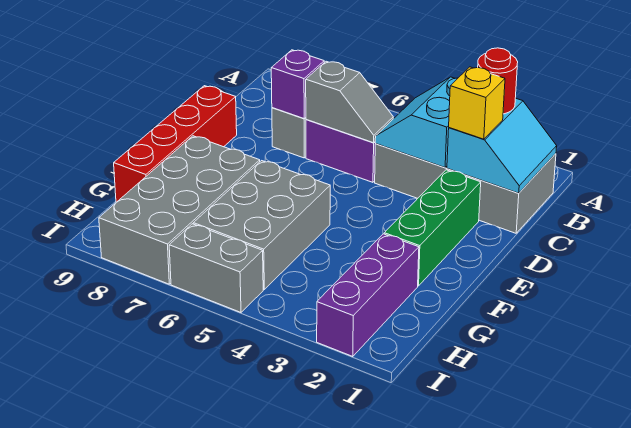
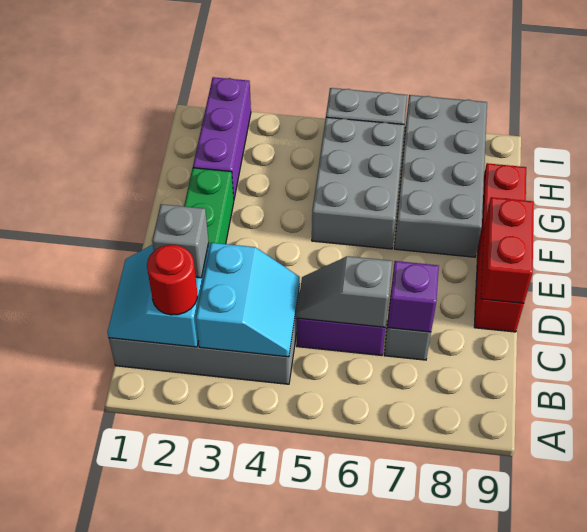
yellow brick C2 level 3 -> grey brick C2 level 3
none -> red brick D9:E9 level 2

